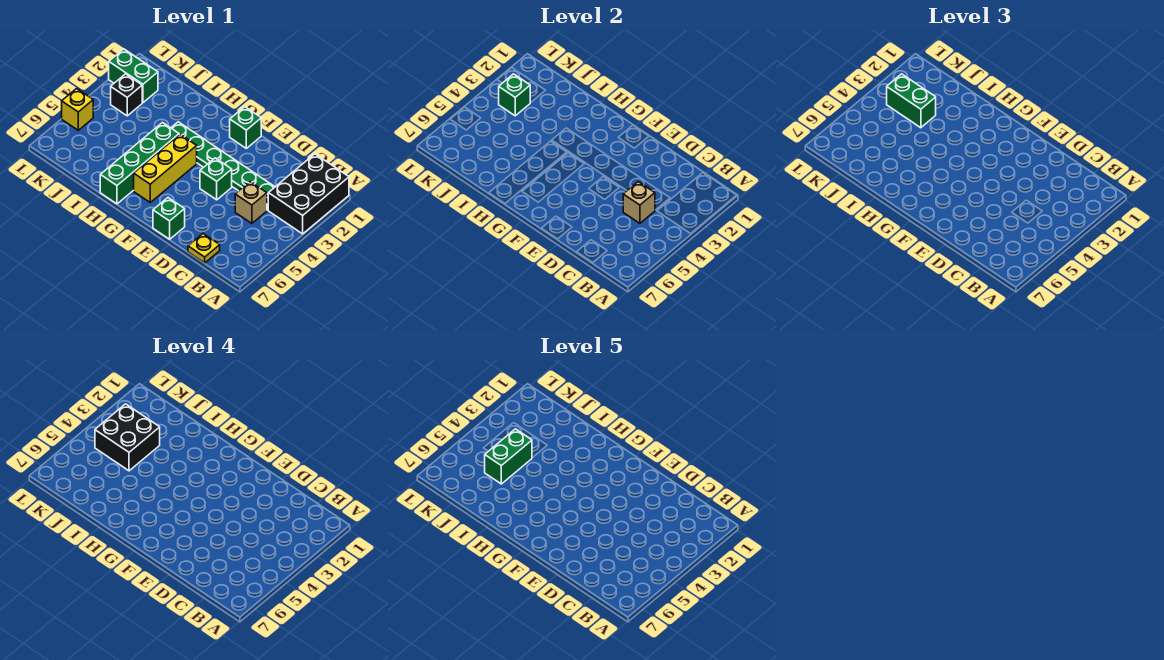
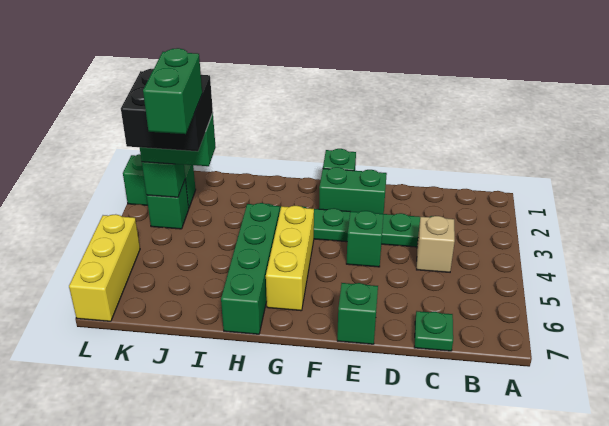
black brick A1:B3 level 1 -> none
tan brick C4 level 2 -> none
yellow plate C7 level 1 -> green plate C7 level 1
none -> green brick E2:F2 level 1
black brick K3 level 1 -> green brick K3 level 1
yellow brick L5 level 1 -> yellow brick L5:L7 level 1

